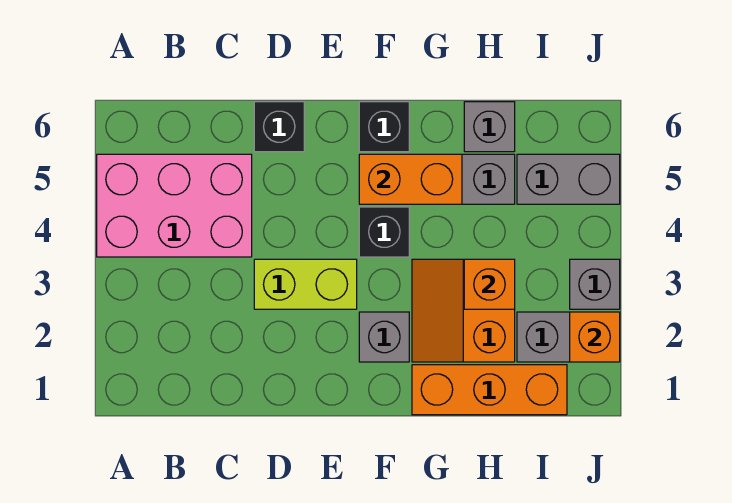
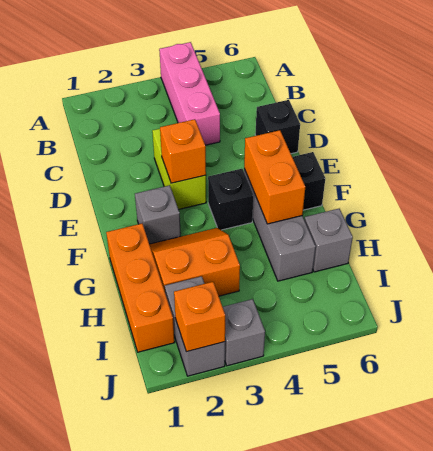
pink brick A4:C5 level 1 -> pink brick A4:C4 level 1
orange brick H3 level 2 -> orange brick E3 level 2
grey brick I5:J5 level 1 -> none

